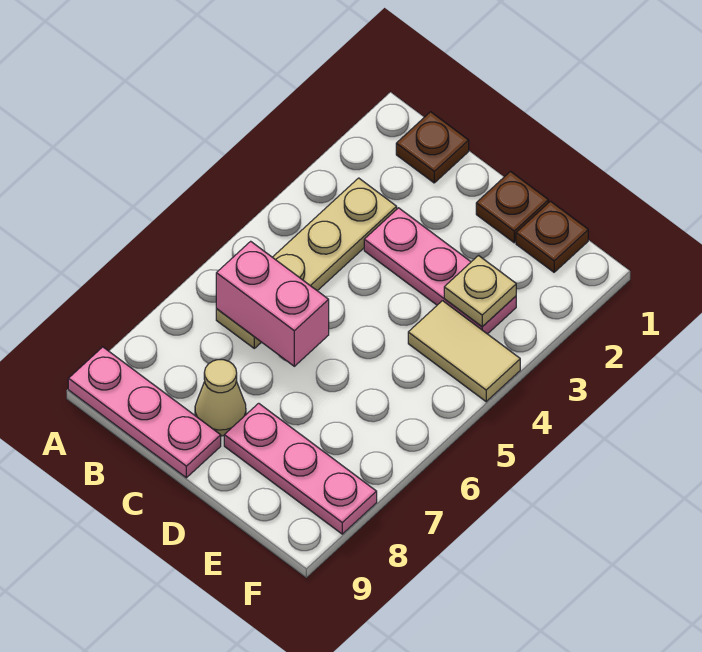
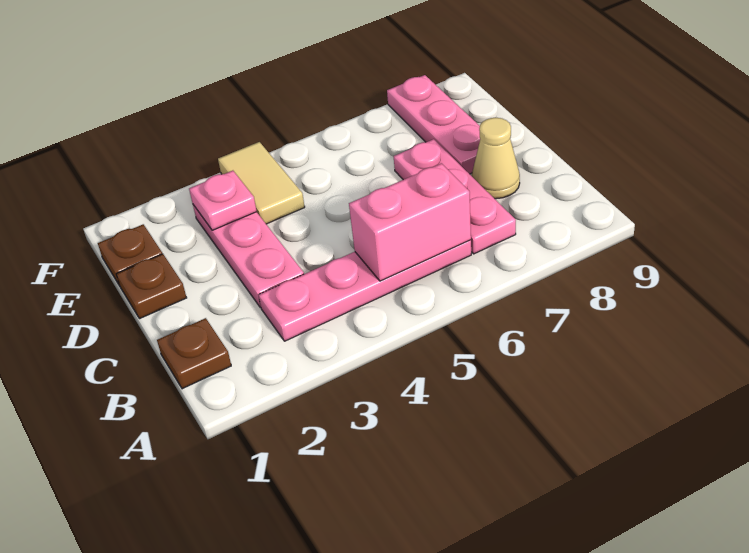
pink plate A9:C9 level 1 -> pink plate B7:D7 level 1
tan plate B3:B6 level 1 -> pink plate B3:B6 level 1
pink brick B6:C6 level 2 -> pink brick B5:B6 level 2
tan plate E3 level 2 -> pink plate E3 level 2

